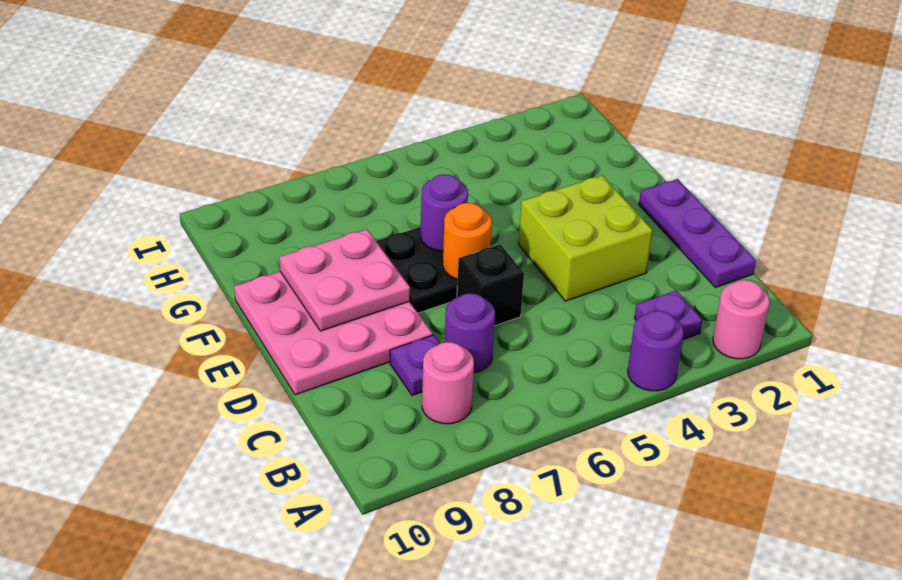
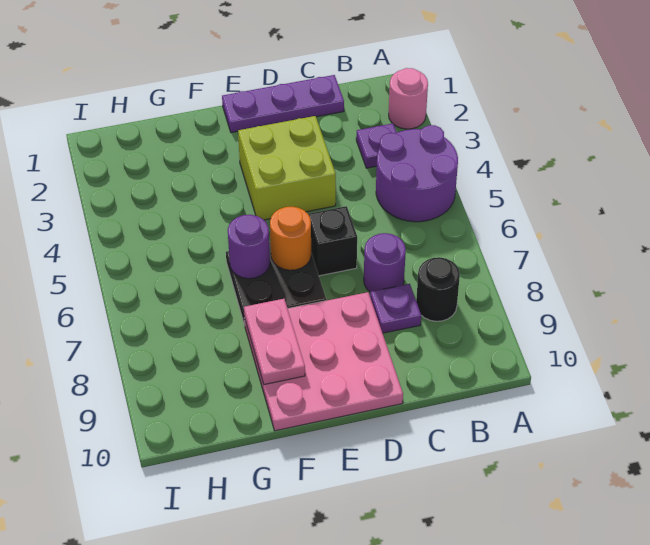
purple round brick A4 level 1 -> purple round brick A4:B5 level 1
pink round brick B8 level 1 -> black round brick B8 level 1
pink plate E8:F9 level 2 -> pink plate F8:F9 level 2

